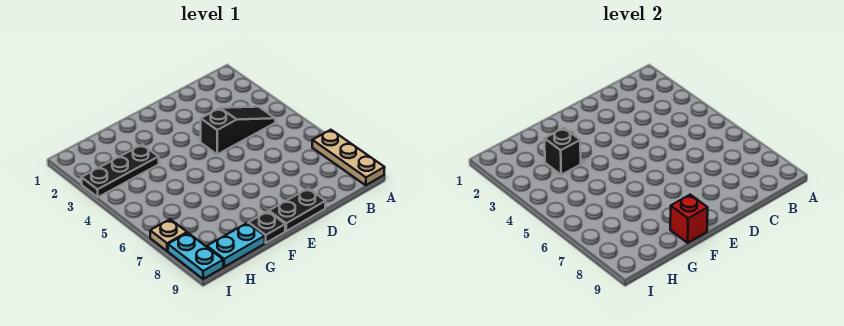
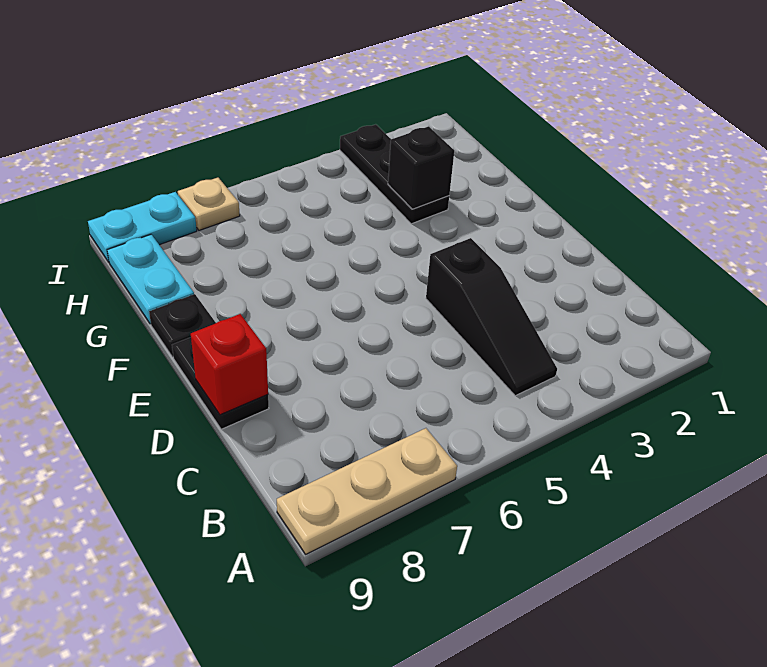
red brick F9 level 2 -> red brick D9 level 2

